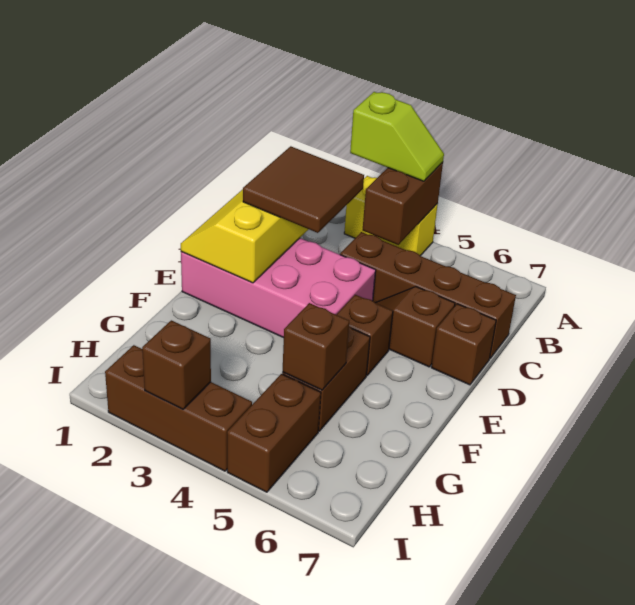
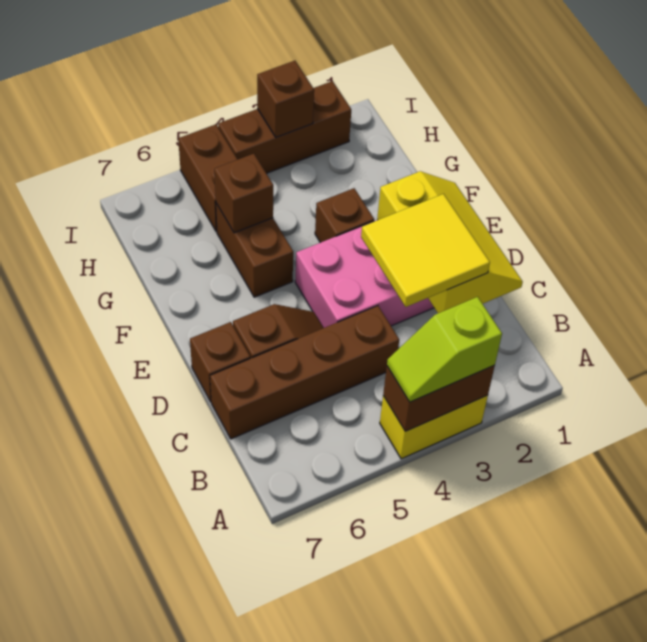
brown brick A4:B4 level 2 -> brown brick A3:A4 level 2
brown tile C2:D3 level 3 -> yellow tile C2:D3 level 3
brown brick E5 level 1 -> brown brick F3 level 1

